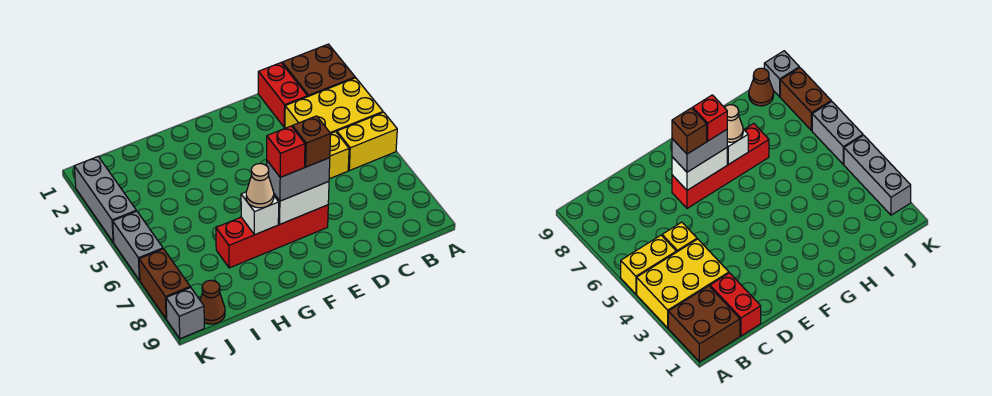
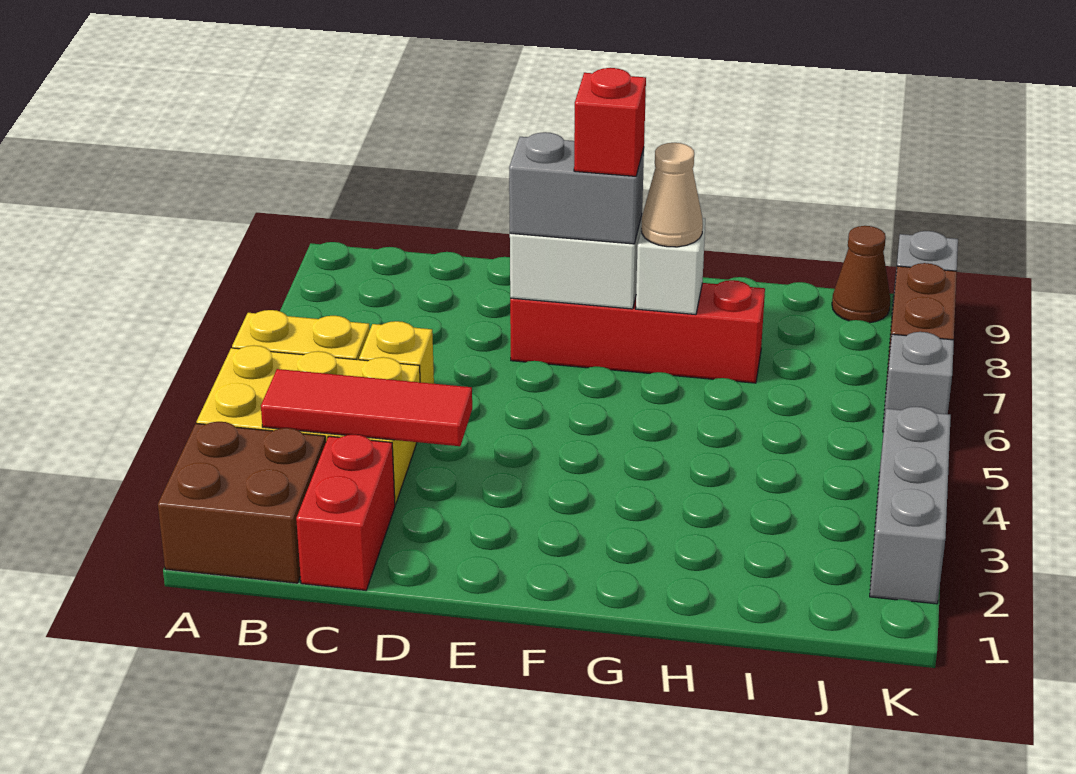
none -> red tile B3:D3 level 2
brown brick E7 level 4 -> none
grey brick K5:K6 level 1 -> grey brick K6 level 1

